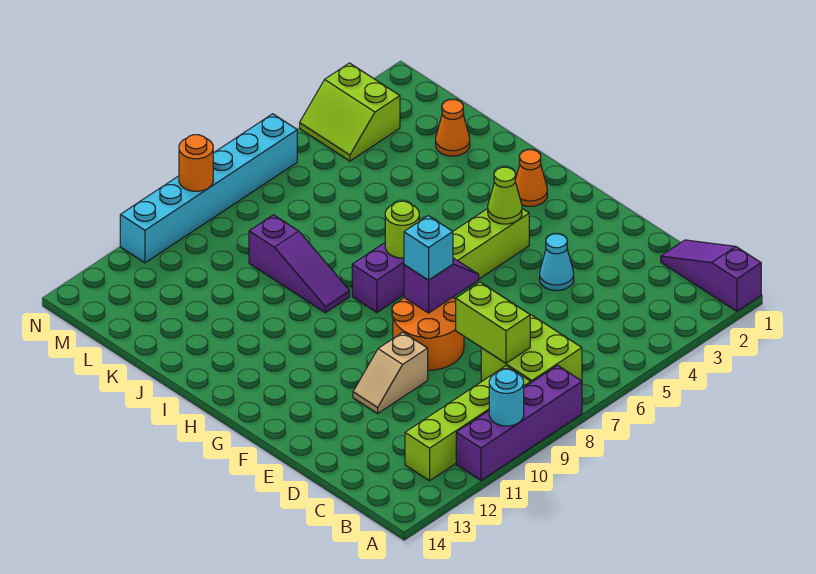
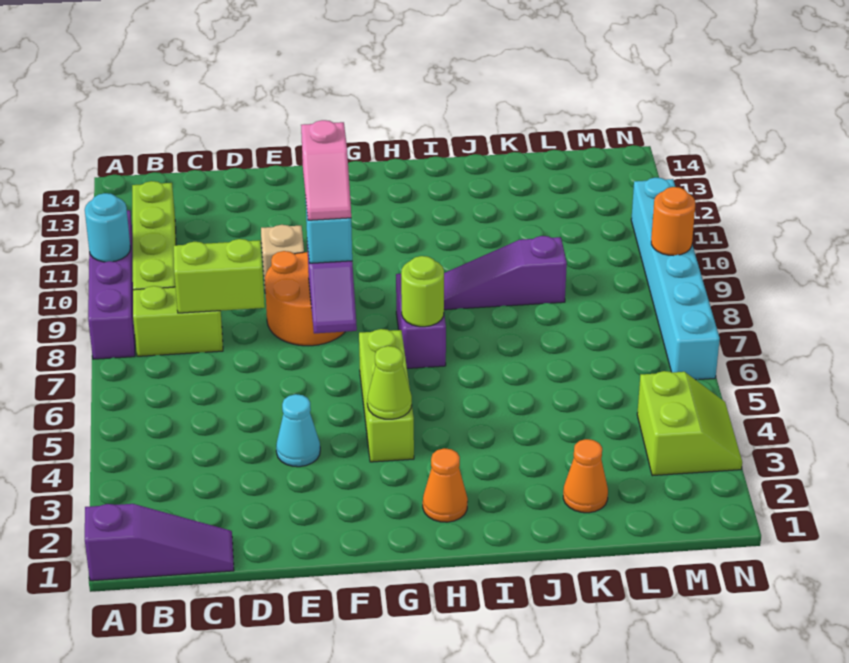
lime brick B7:C8 level 1 -> lime brick B8:C8 level 1
none -> pink slope F8:F9 level 4 top 9
lime slope M3:N4 level 1 top 3 -> lime slope M3:N4 level 1 top M

